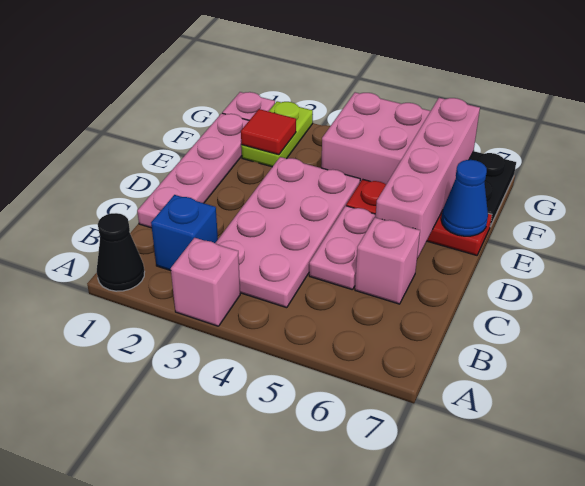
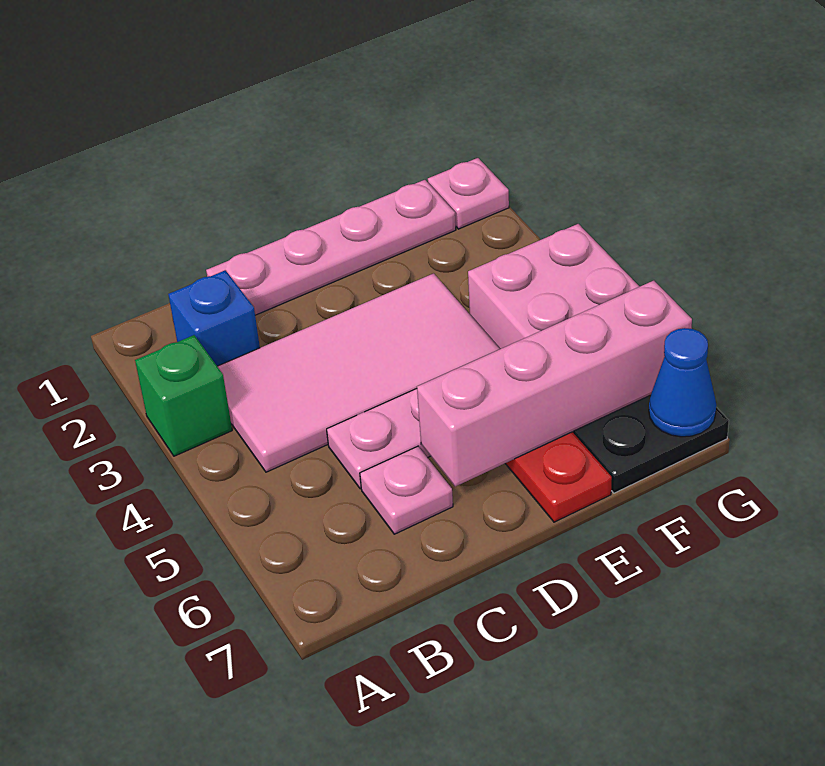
black cone A1 level 1 -> none
pink brick A3 level 1 -> green brick A3 level 1
pink plate B3:E4 level 1 -> pink tile B3:E4 level 1
pink brick C6 level 1 -> pink plate C6 level 1
blue cone E7 level 2 -> blue cone G7 level 2
lime plate F2:G2 level 1 -> none
red tile F2 level 2 -> none

